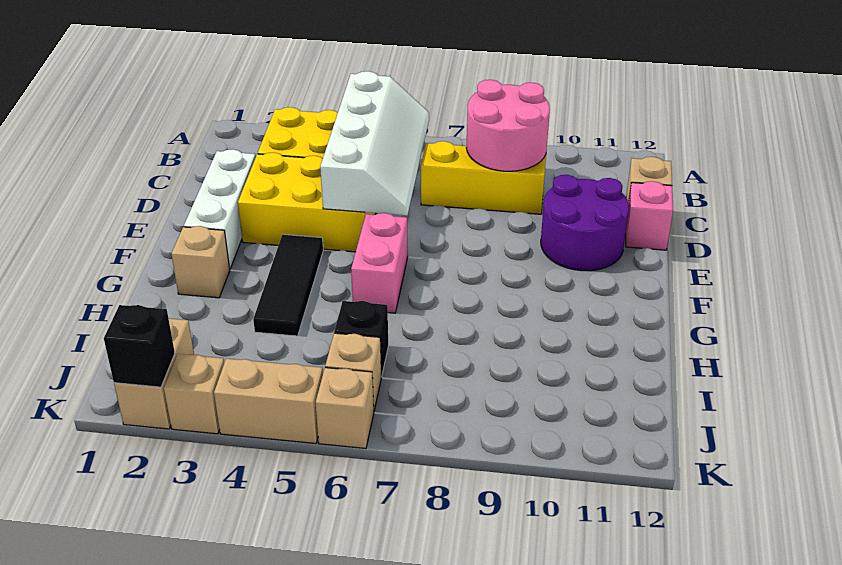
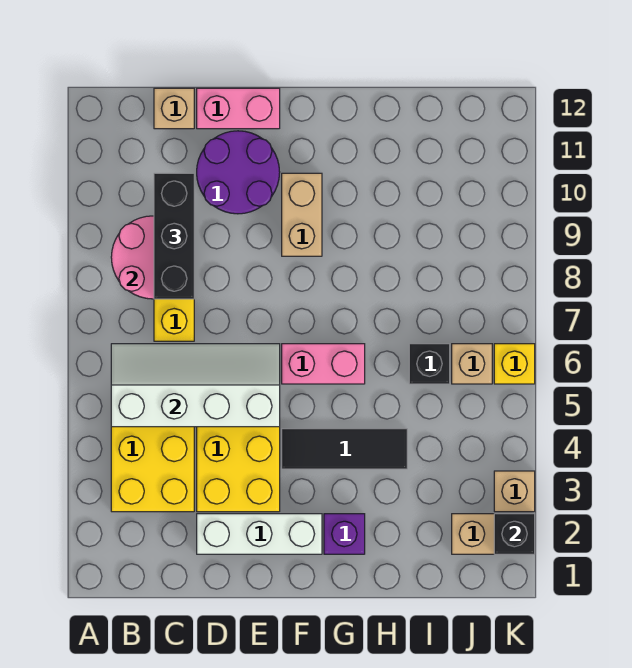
none -> black brick C8:C10 level 3
pink brick D12 level 1 -> pink brick D12:E12 level 1
tan brick G2 level 1 -> purple brick G2 level 1
tan brick K4:K5 level 1 -> tan brick F9:F10 level 1
tan brick K6 level 1 -> yellow brick K6 level 1

